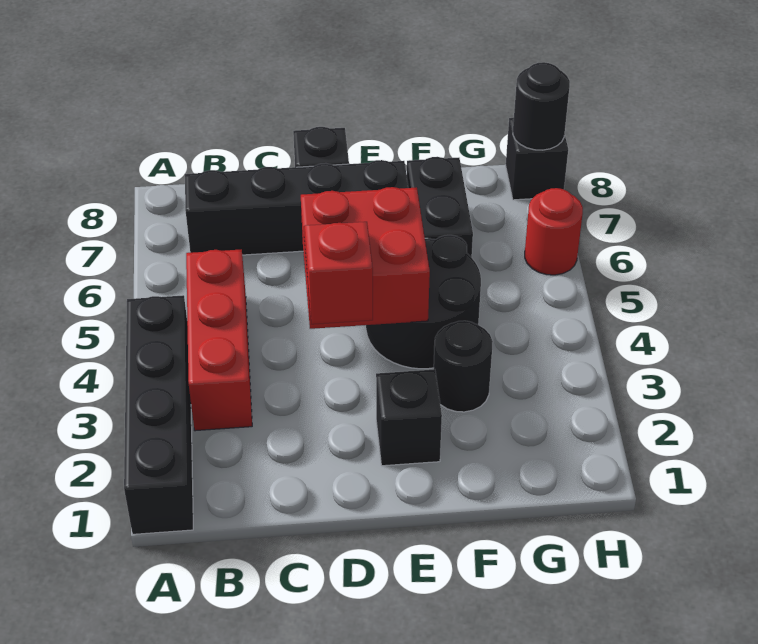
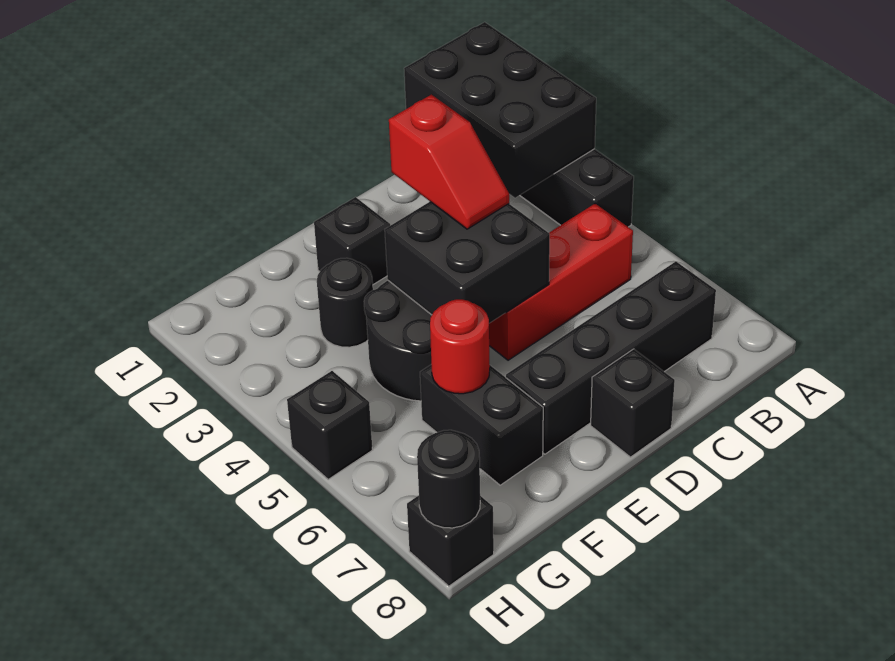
none -> black brick A1:B3 level 2
red brick B3:B5 level 1 -> red brick B5:D5 level 1
red brick D4:E5 level 2 -> black brick D4:E5 level 2
none -> black brick H5 level 1
red round brick H6 level 1 -> red round brick F6 level 2

